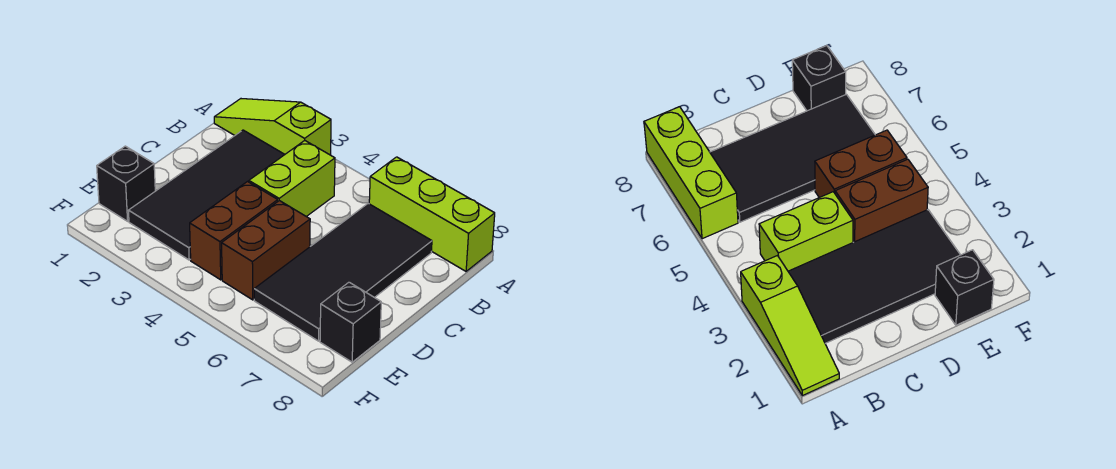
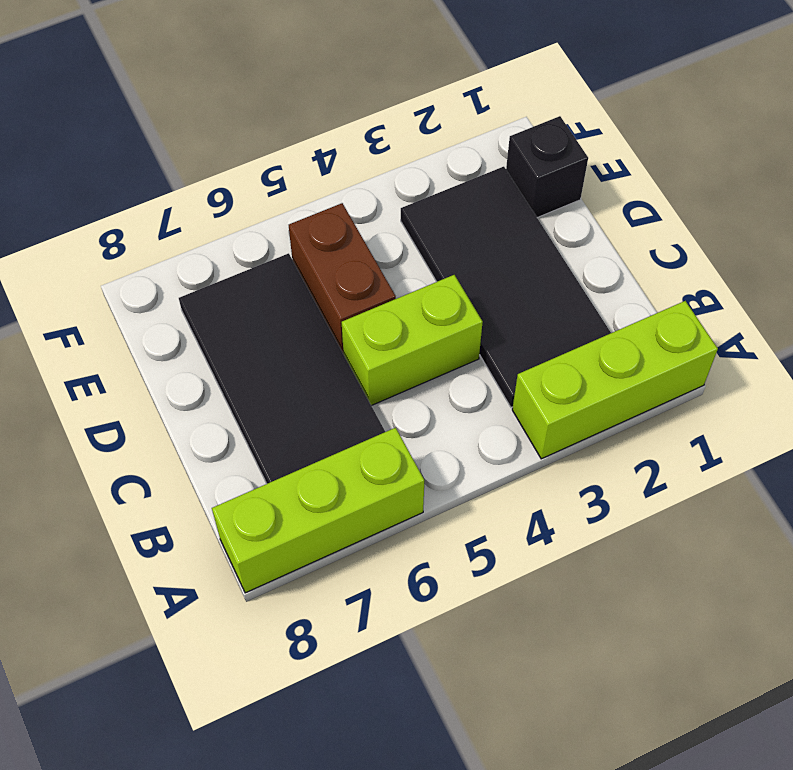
lime slope A1:A3 level 1 top 3 -> lime brick A1:A3 level 1
lime brick B4:C4 level 1 -> lime brick C4:C5 level 1
brown brick D4:E4 level 1 -> none
black brick E8 level 1 -> none

